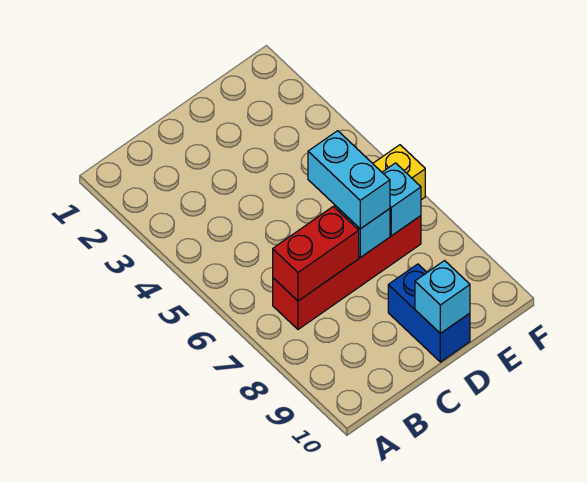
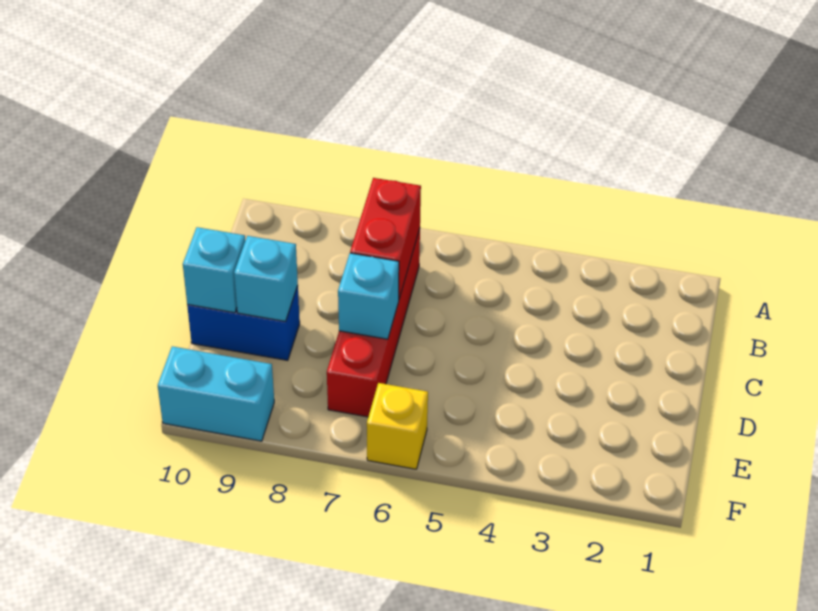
cyan brick D6:D7 level 3 -> cyan brick F9:F10 level 1
cyan brick E7 level 2 -> cyan brick D9 level 2

